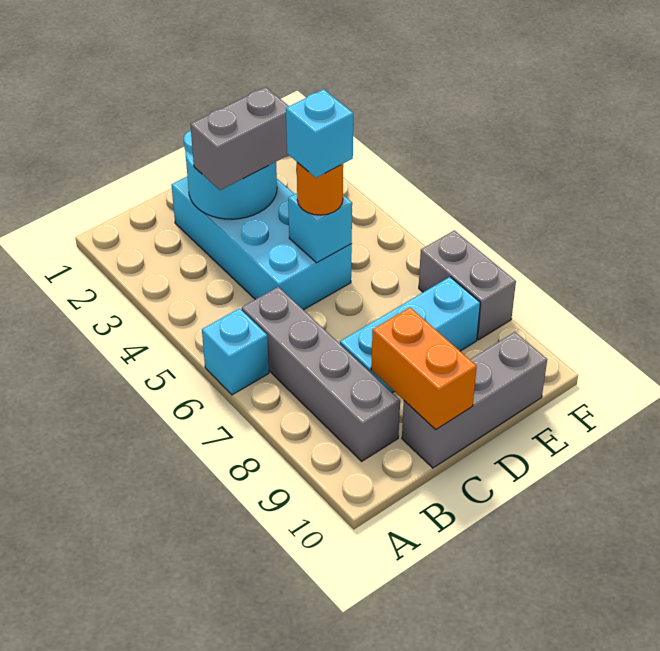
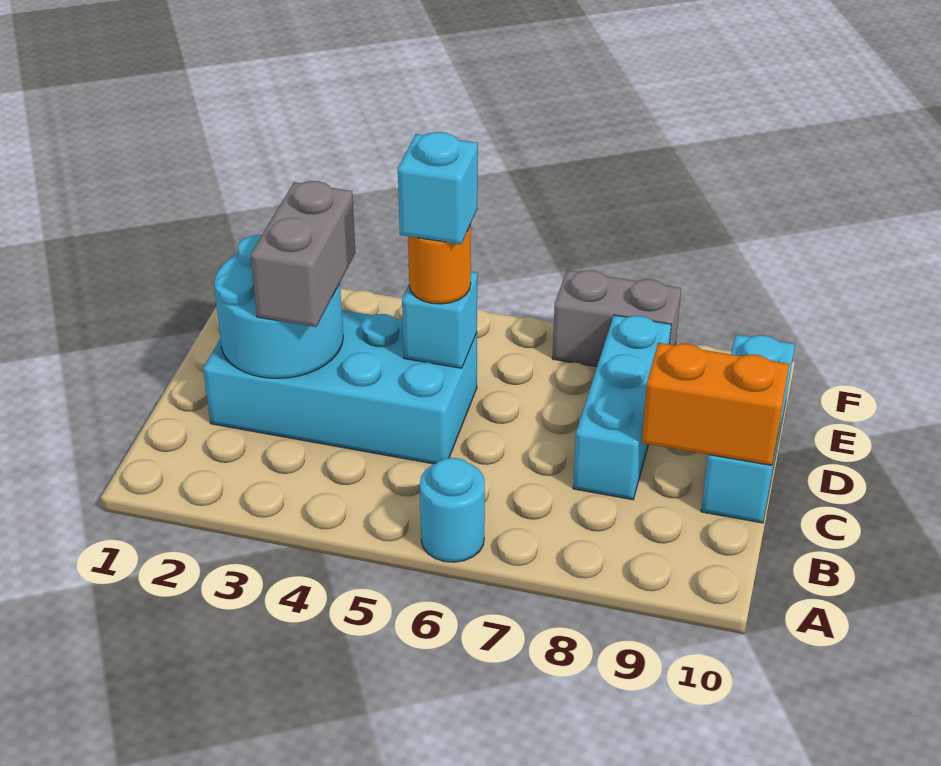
cyan brick A6 level 1 -> cyan round brick A6 level 1
grey brick B6:B9 level 1 -> none
grey brick C10:E10 level 1 -> cyan brick C10:E10 level 1

